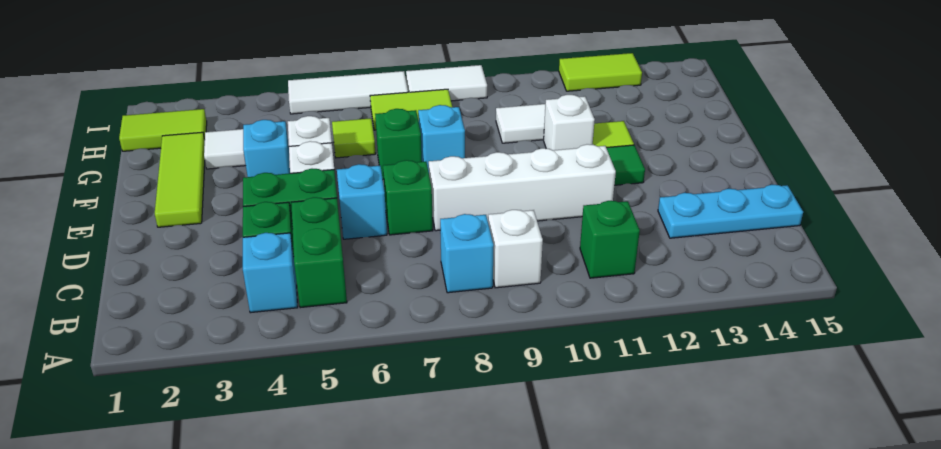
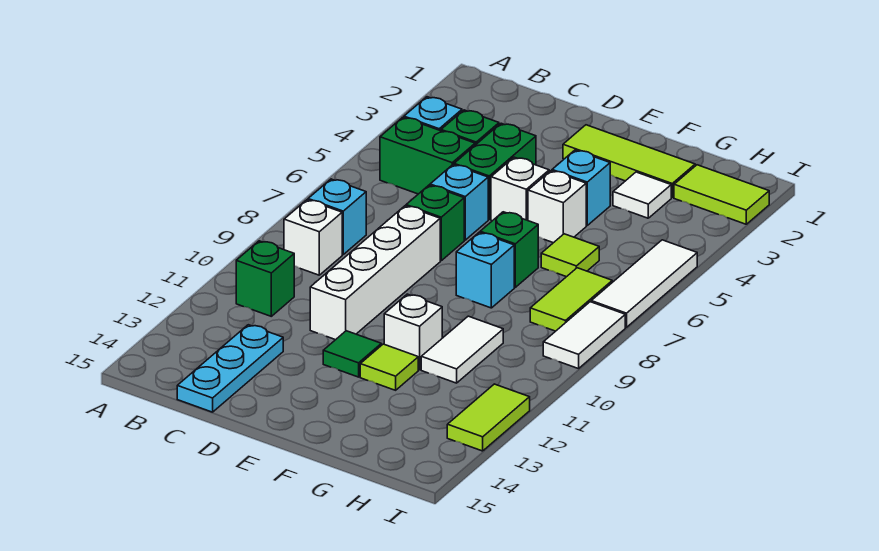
lime tile H1:H2 level 1 -> lime tile H2:I2 level 1

